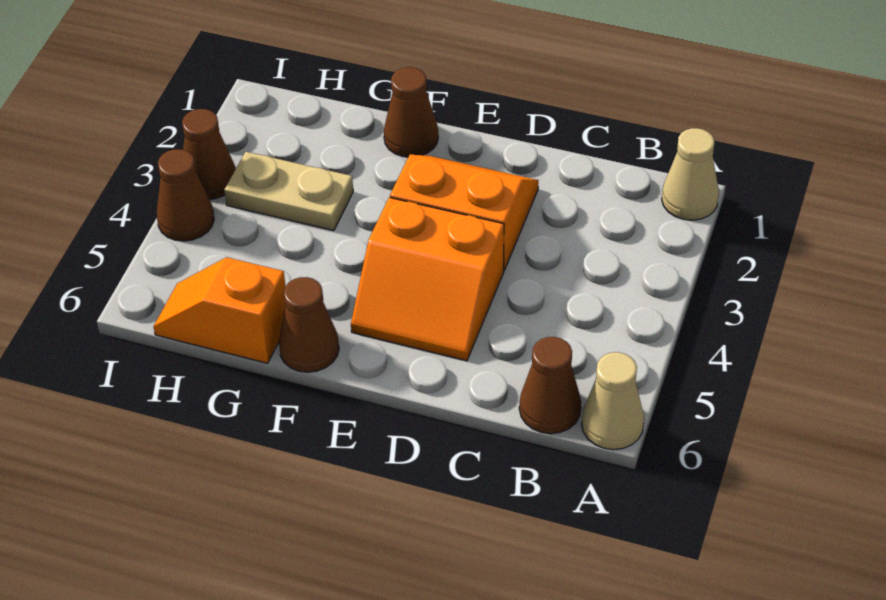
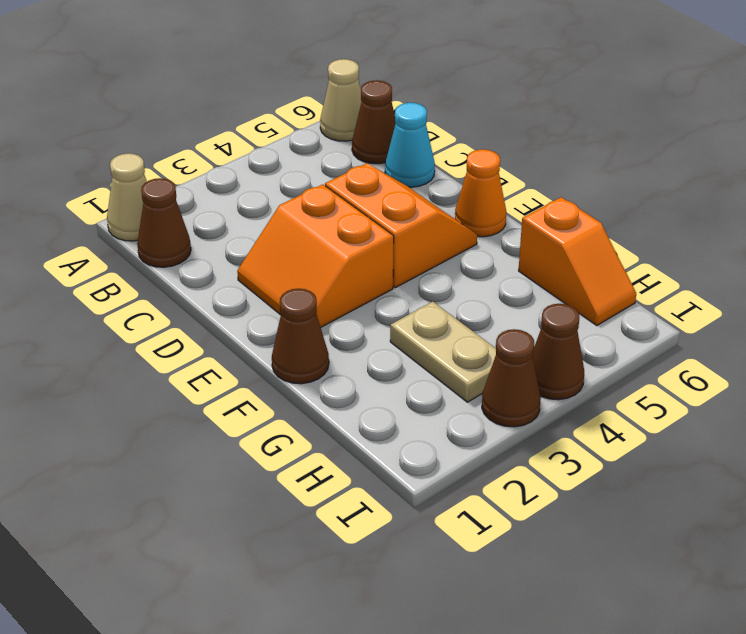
none -> cyan cone C6 level 1
none -> orange cone E6 level 1
brown cone F6 level 1 -> brown cone B1 level 1

